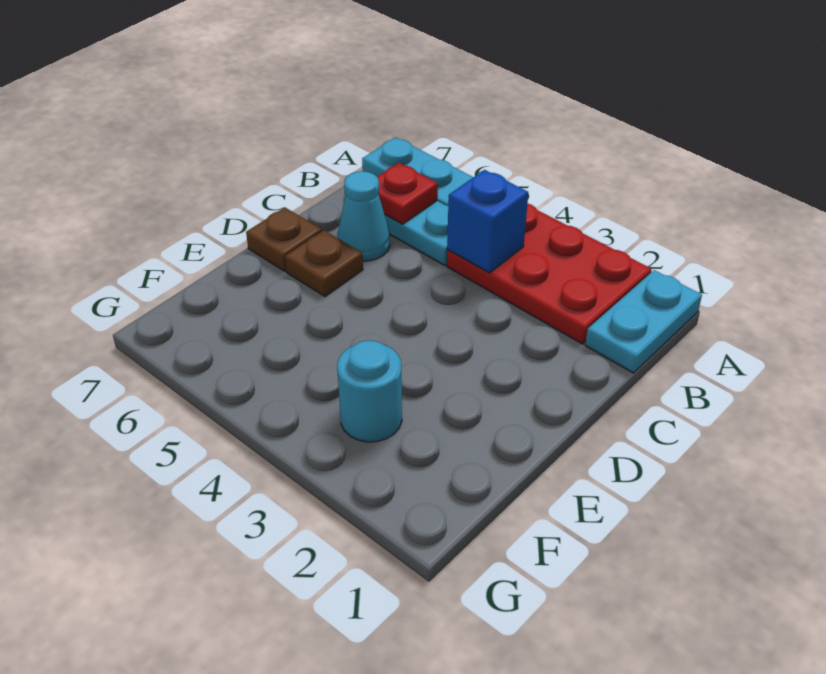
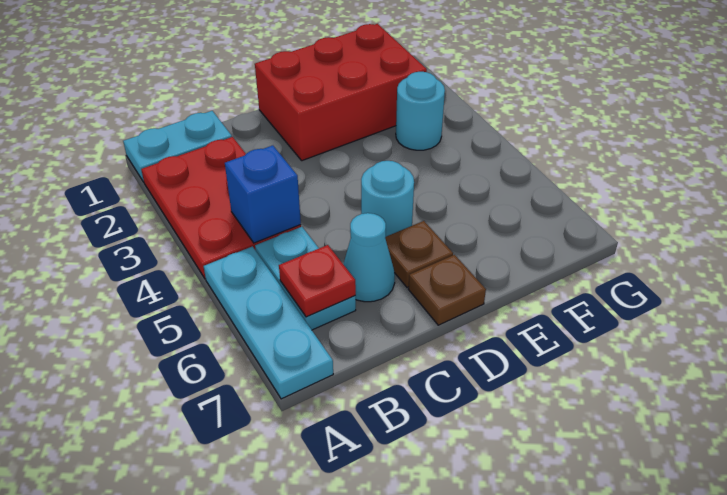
none -> red brick D1:F2 level 1
none -> cyan round brick D5 level 1

